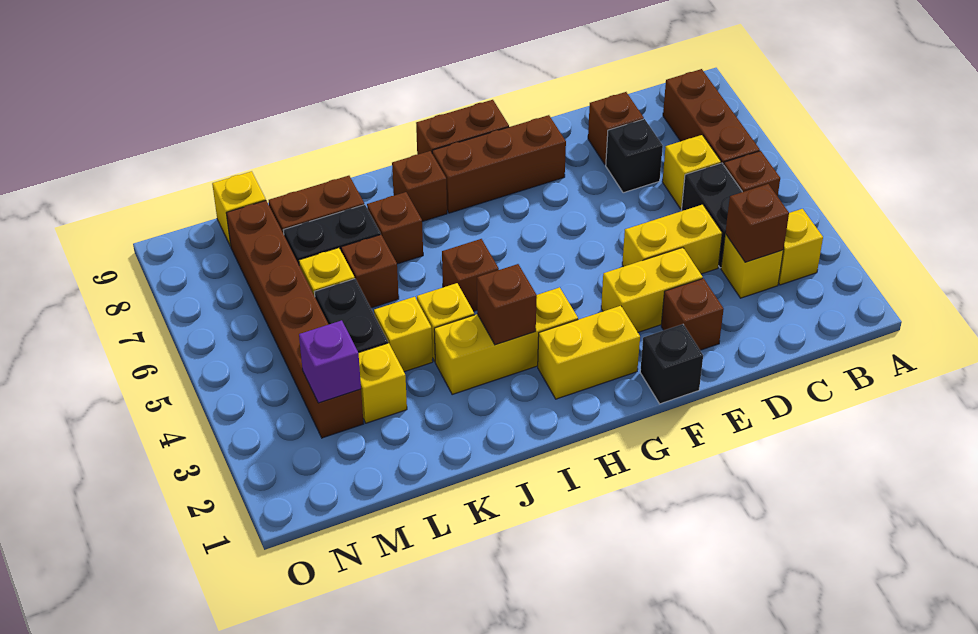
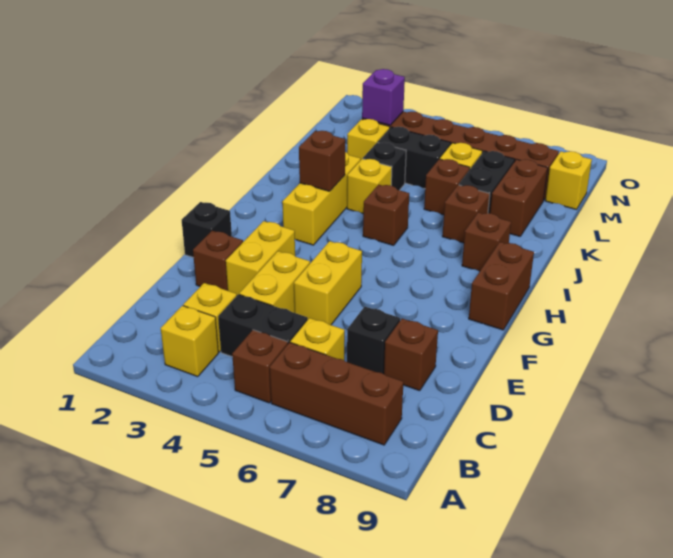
brown brick C3 level 2 -> none
brown brick F8:H8 level 1 -> none
yellow brick G2:H2 level 1 -> yellow brick E5:F5 level 1
yellow brick K4 level 1 -> black brick K4 level 1

